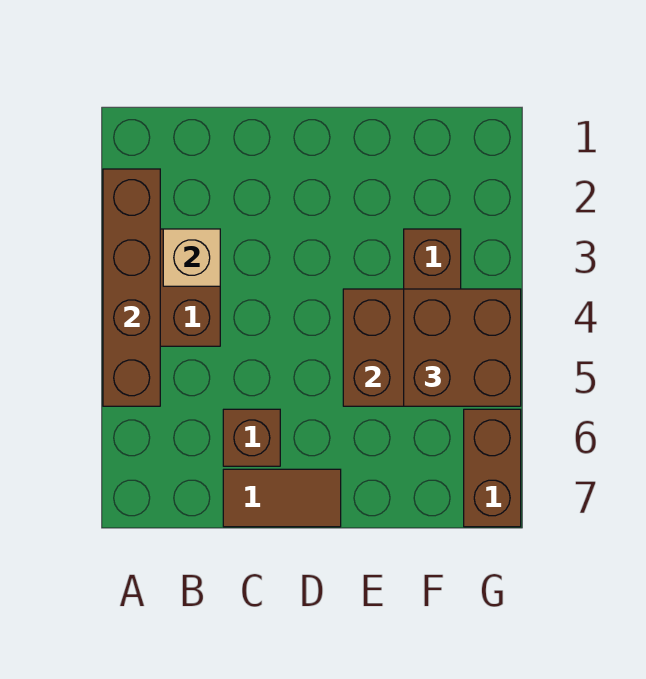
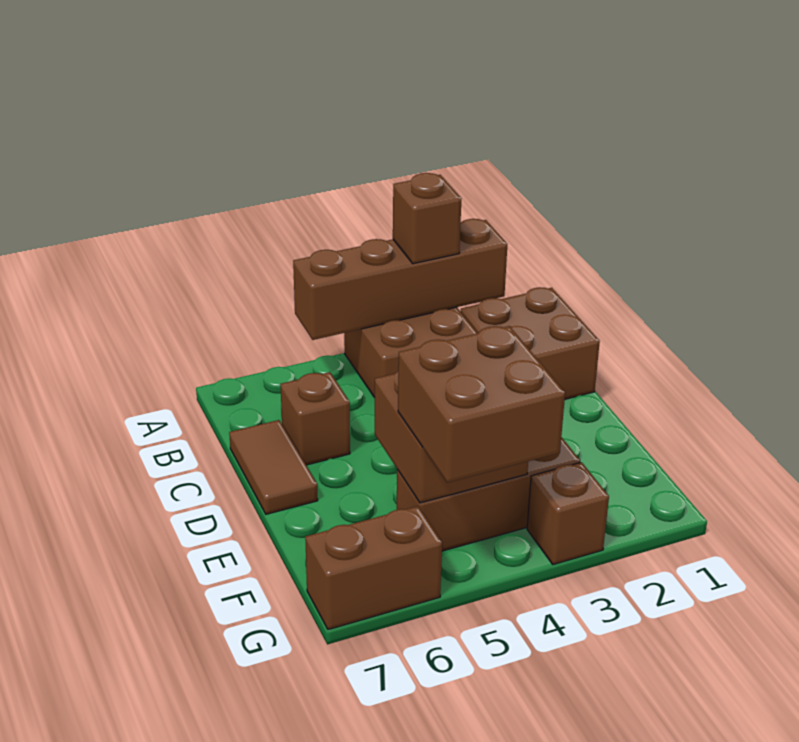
none -> brown brick A3 level 3
none -> brown brick B1:C2 level 1
tan brick B3 level 2 -> none
none -> brown brick G3 level 1

